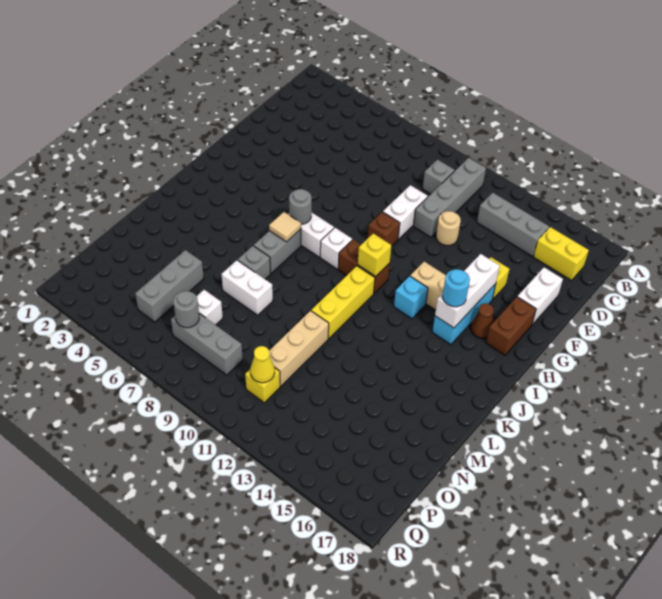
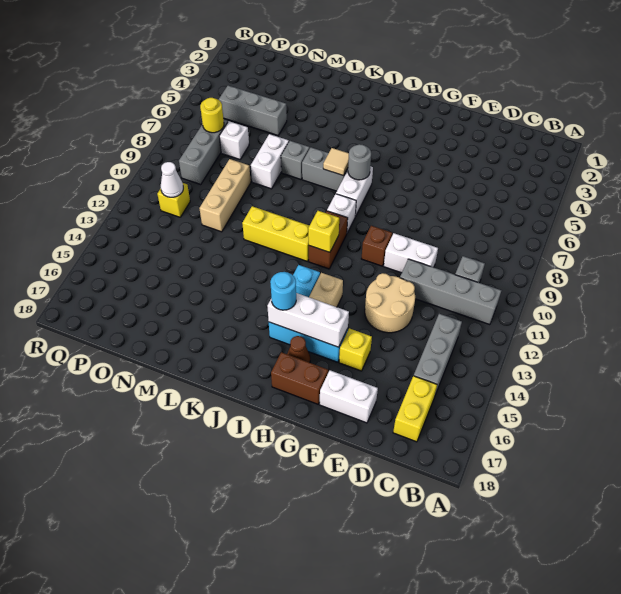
tan round brick E12 level 1 -> tan round brick E12:F13 level 1
tan brick M11:O11 level 1 -> tan brick N9:N11 level 1
grey round brick P7 level 2 -> yellow round brick P7 level 2
yellow cone P11 level 2 -> white cone P11 level 2

